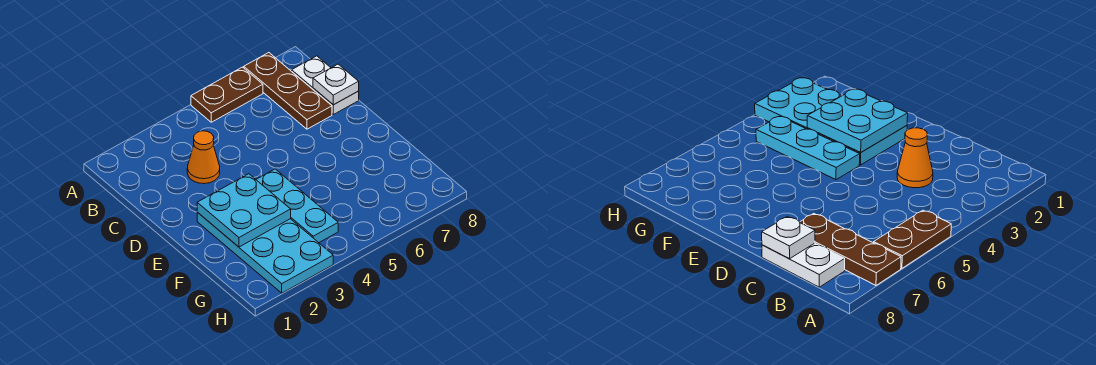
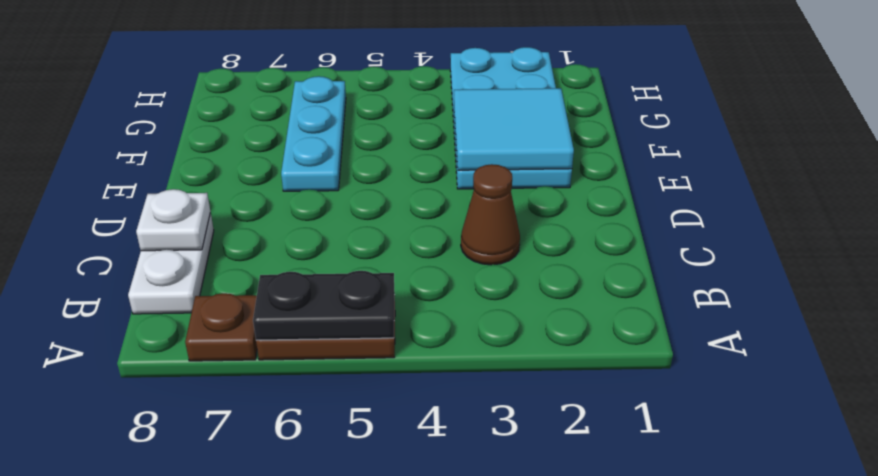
none -> black plate A5:A6 level 2
brown plate A7:C7 level 1 -> brown plate A7 level 1
orange cone C3 level 1 -> brown cone C3 level 1
cyan plate E2:F3 level 2 -> cyan tile E2:F3 level 2
cyan plate E4:G4 level 1 -> cyan plate E6:G6 level 1

